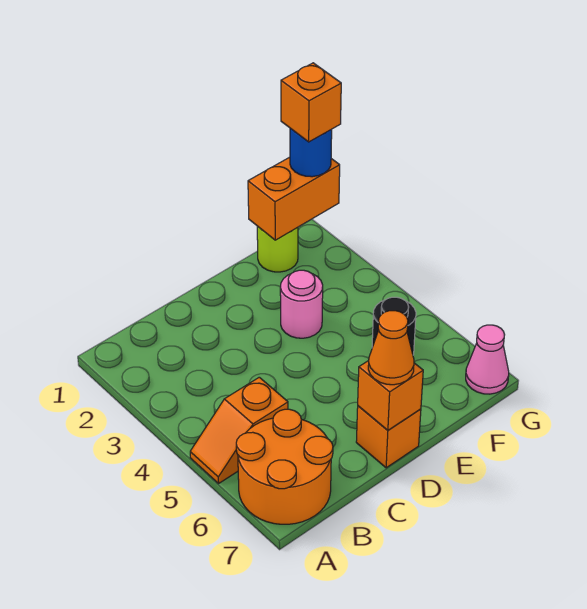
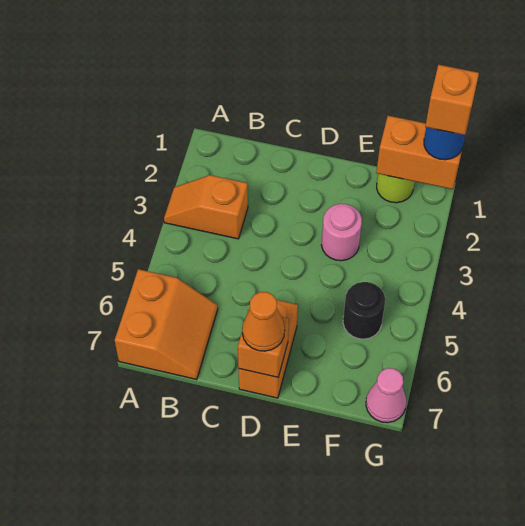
orange slope A5:B5 level 1 top B -> orange slope A3:B3 level 1 top B
orange round brick A6:B7 level 1 -> orange slope A6:B7 level 1 top A
orange brick D7 level 1 -> orange brick D6:D7 level 1

